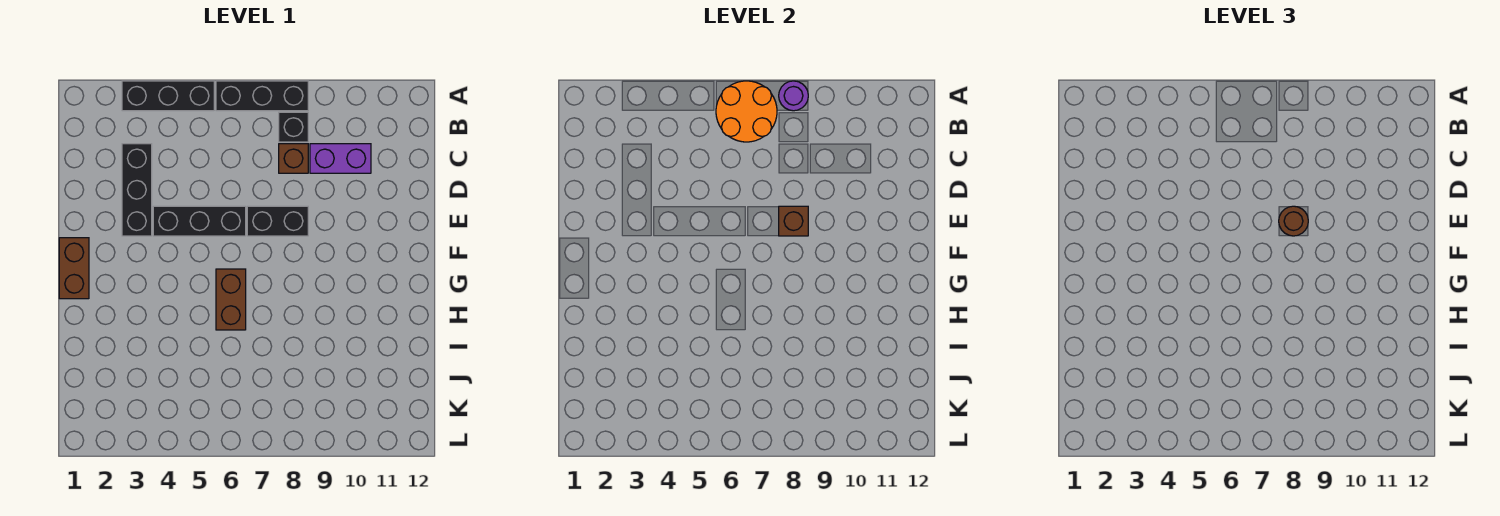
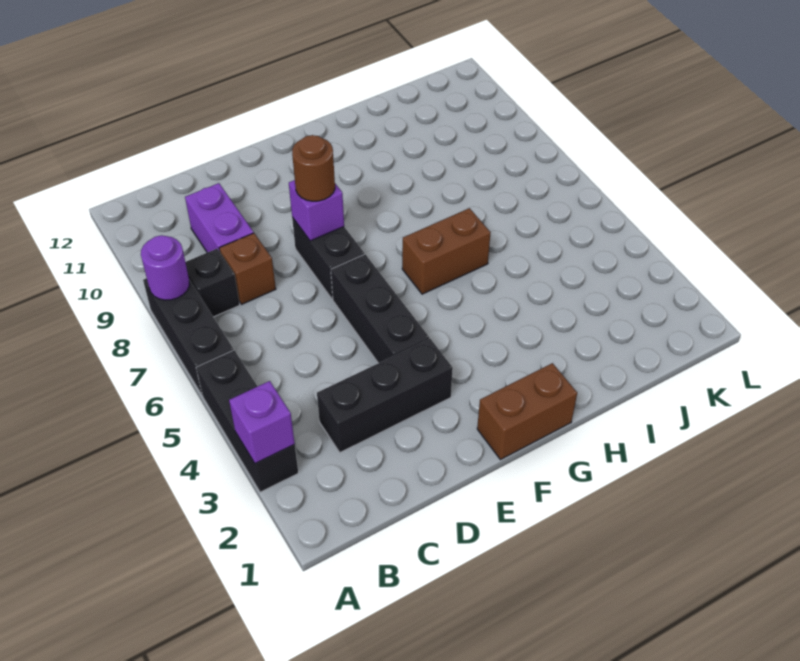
none -> purple brick A3 level 2
orange round brick A6:B7 level 2 -> none
brown brick E8 level 2 -> purple brick E8 level 2

